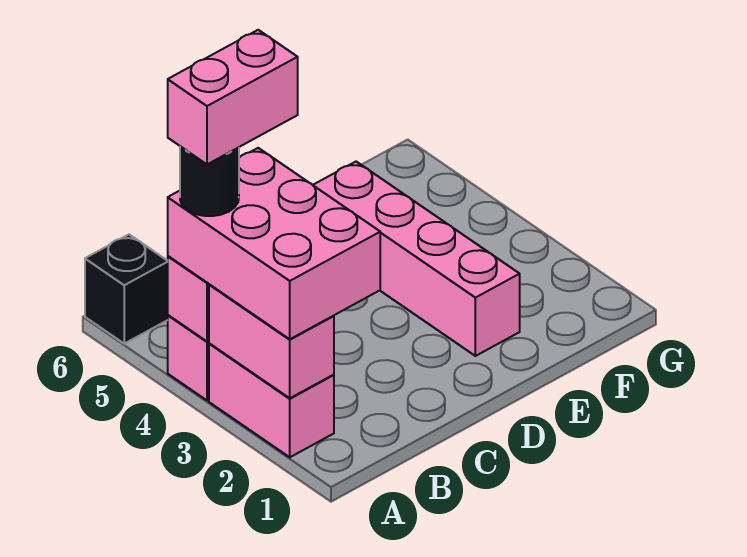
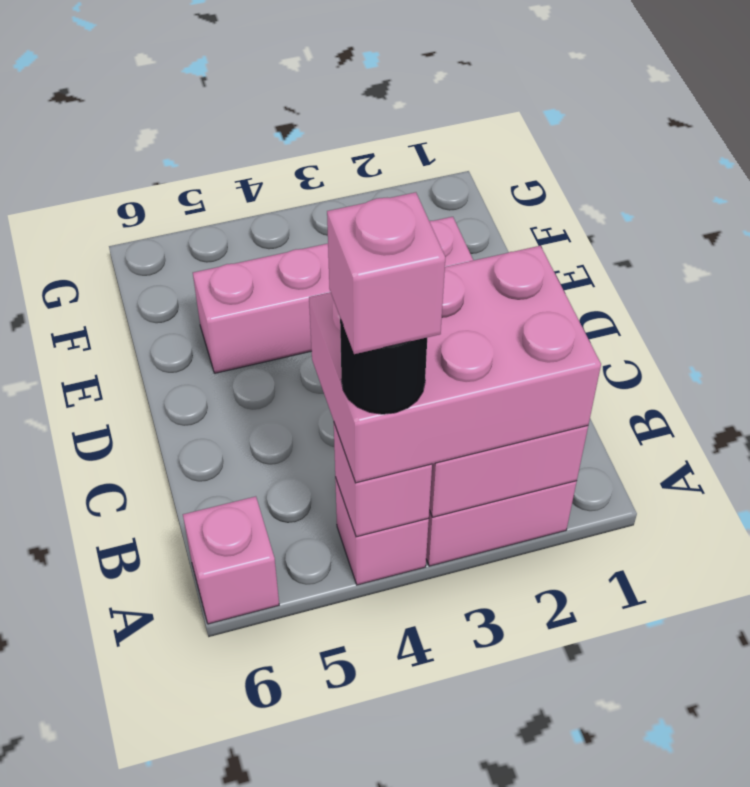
pink brick A4:B4 level 5 -> pink brick A4 level 5
black brick A6 level 1 -> pink brick A6 level 1

